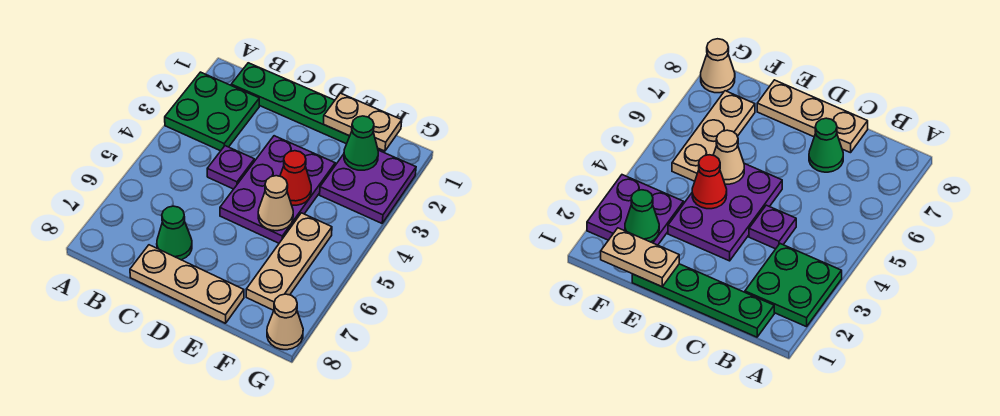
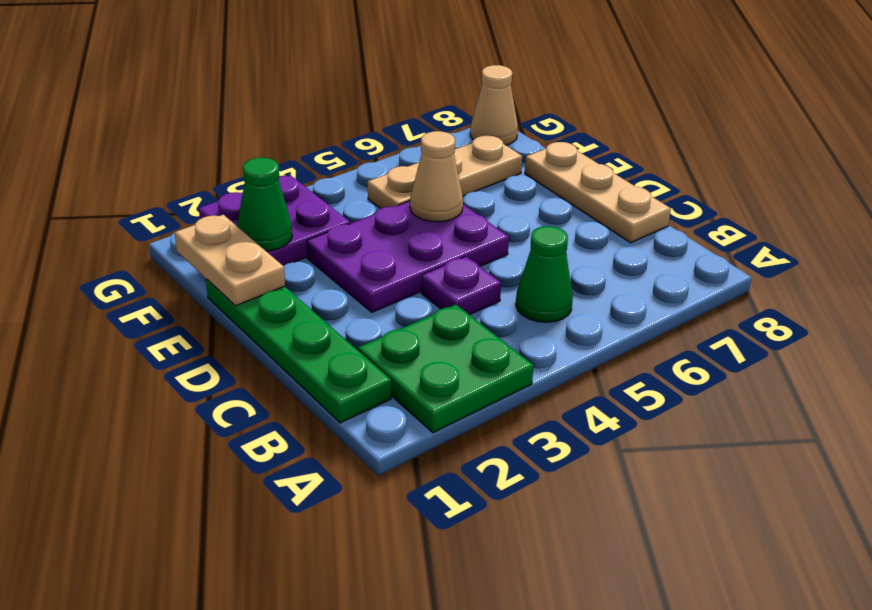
green cone C7 level 1 -> green cone B5 level 1
red cone E4 level 2 -> none

